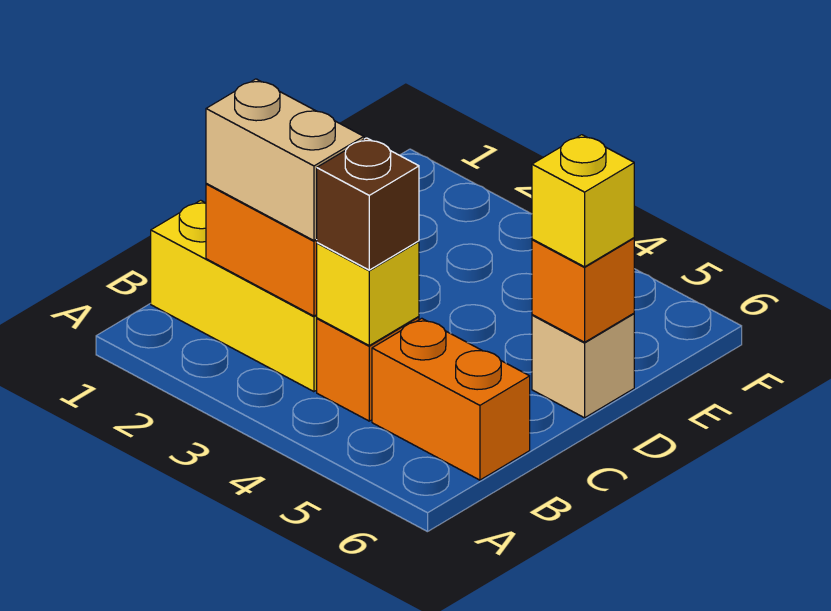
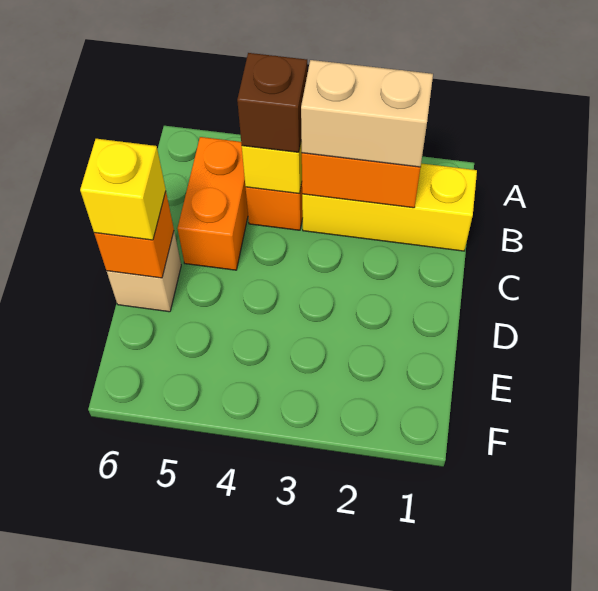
orange brick B5:B6 level 1 -> orange brick B5:C5 level 1

